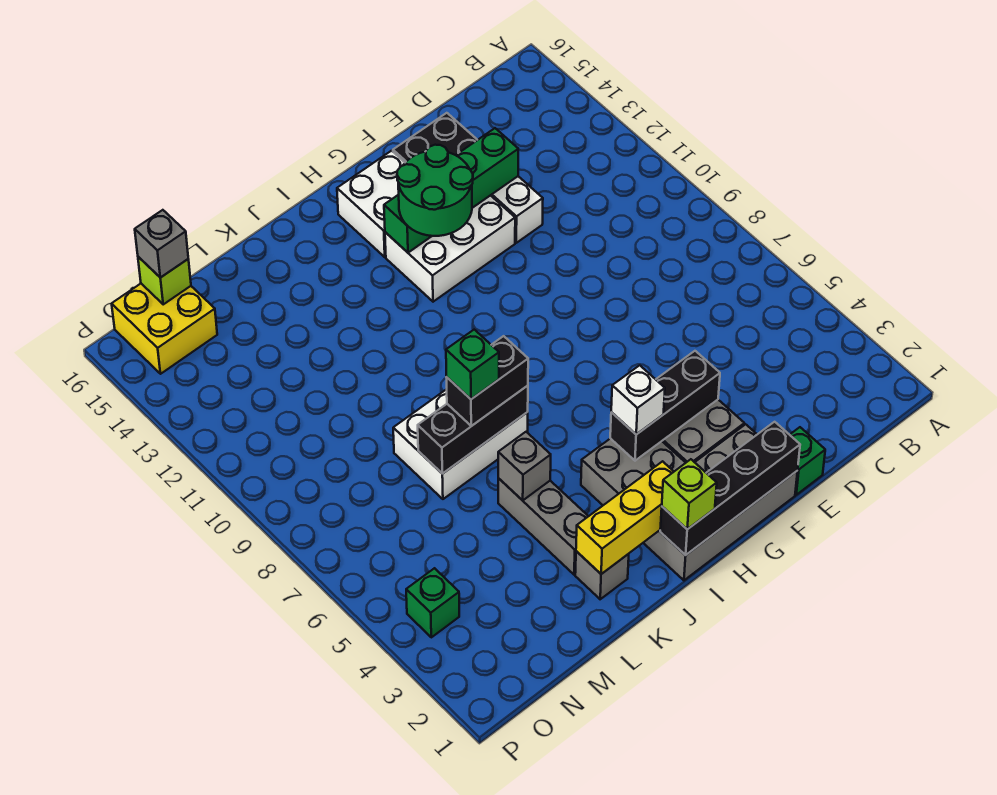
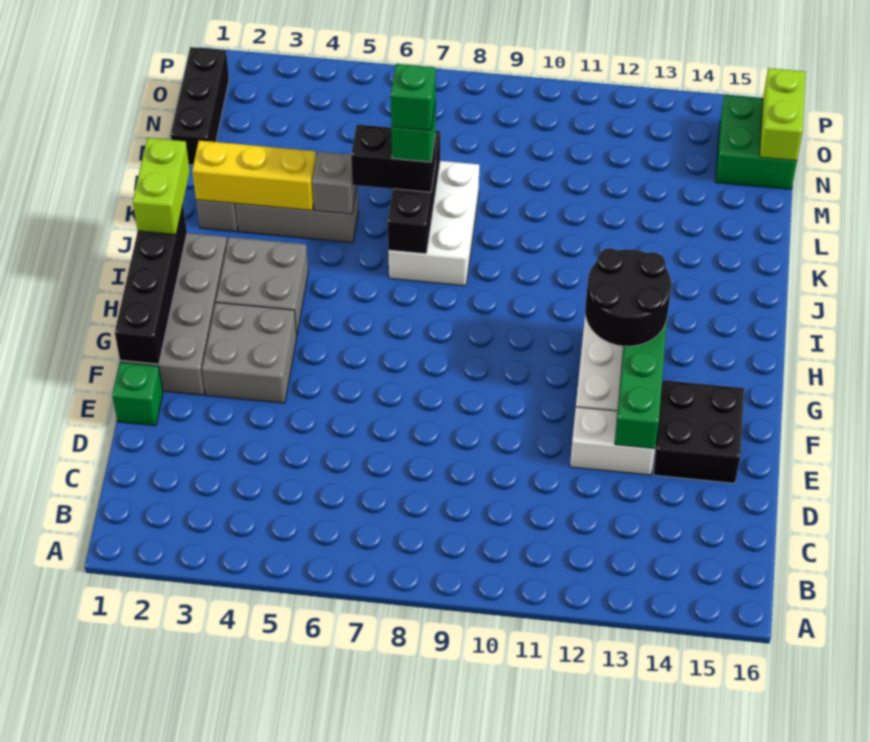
black brick F4:H4 level 2 -> black brick M1:O1 level 1
green round brick G12:H13 level 3 -> black round brick G12:H13 level 3
white brick G14:H15 level 1 -> none
white brick H4 level 3 -> none
lime brick I1 level 3 -> lime brick I1:J1 level 3
yellow brick I2:K2 level 2 -> yellow brick K2:K4 level 2
black brick J7:K7 level 3 -> black brick K6:K7 level 3
yellow brick N15:O16 level 1 -> green brick N15:O16 level 1
lime brick N16 level 2 -> lime brick N16:O16 level 2
grey brick N16 level 3 -> none
green brick O4 level 1 -> green brick K7 level 5

